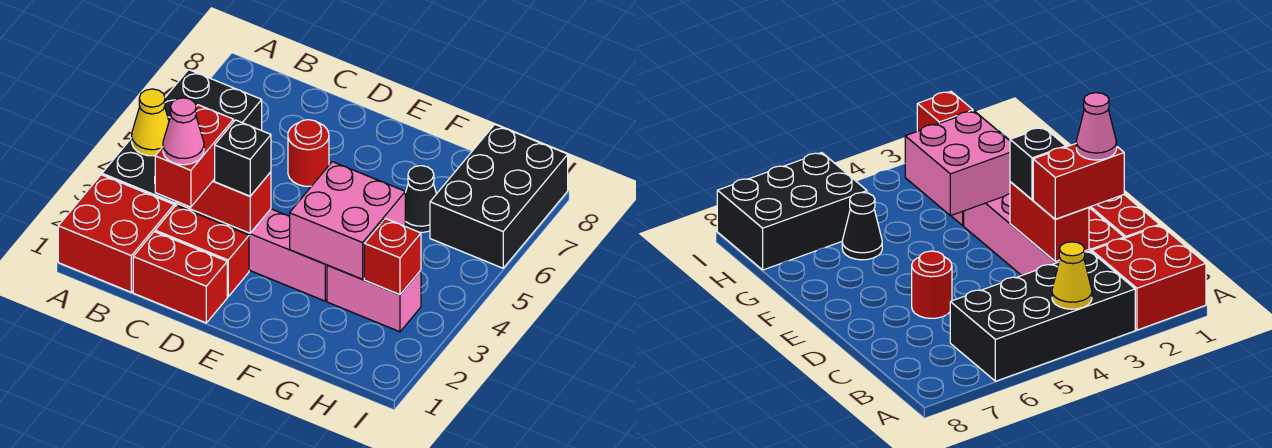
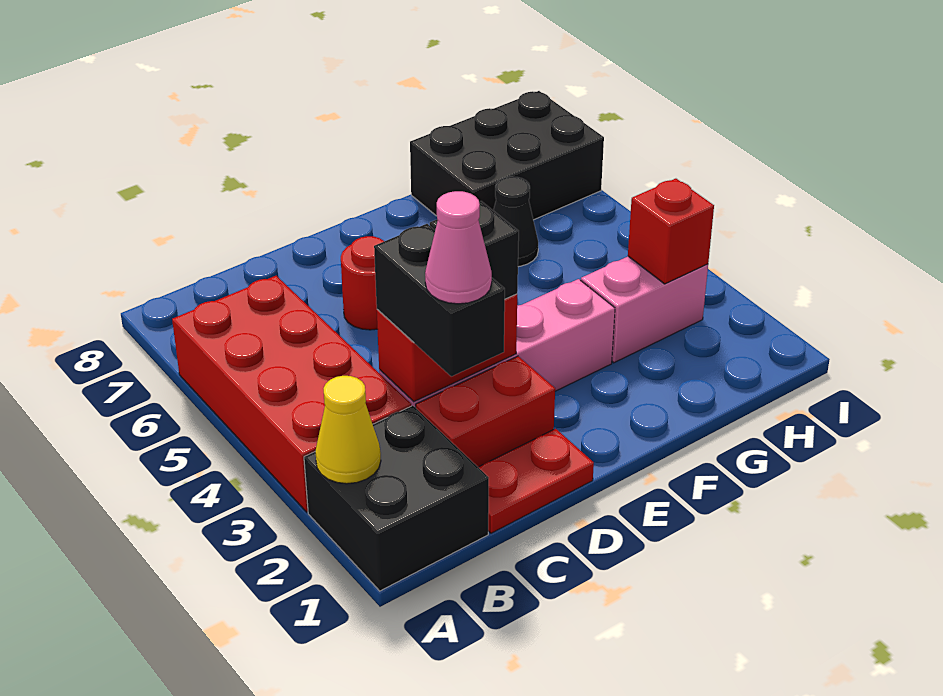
red brick A1:B2 level 1 -> black brick A1:B2 level 1
black brick A3:B6 level 1 -> red brick A3:B6 level 1
yellow cone A4 level 2 -> yellow cone A2 level 2
red brick C1:D1 level 1 -> red plate C1:D1 level 1
red brick C2:C3 level 3 -> black brick C2:C3 level 3
pink brick F3:G4 level 2 -> none
black brick H6:I8 level 1 -> black brick G7:I8 level 1

